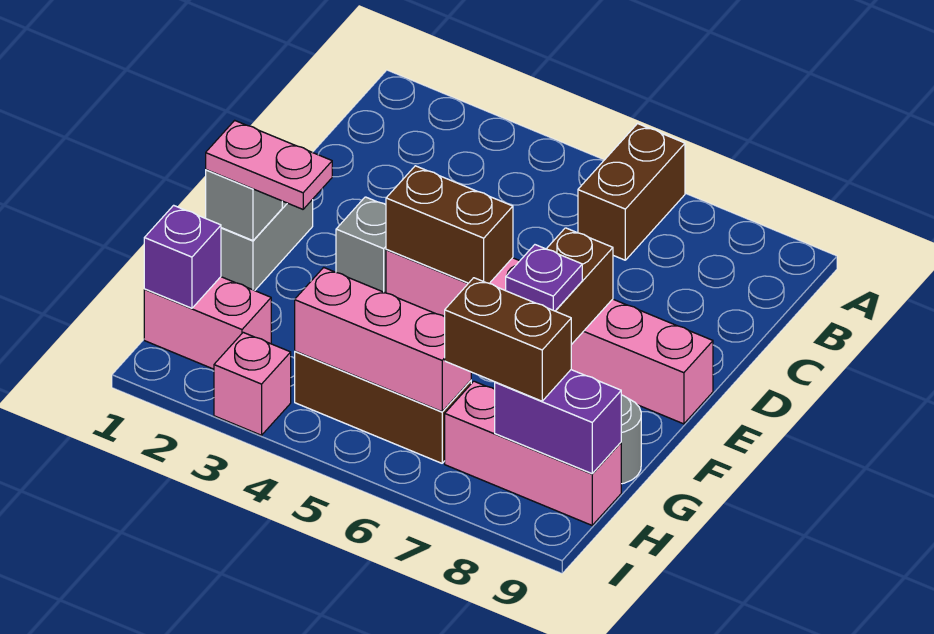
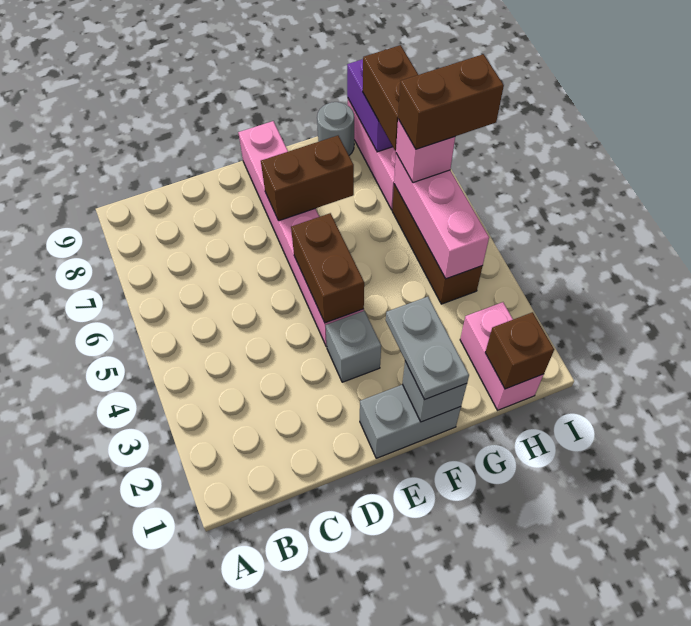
brown brick A6:B6 level 1 -> brown brick H6:I6 level 4
pink plate F1:F2 level 3 -> grey plate F1:F2 level 3
purple plate F7 level 3 -> none
purple brick H1 level 2 -> brown brick H1 level 2
pink brick I3 level 1 -> pink brick H6 level 3

